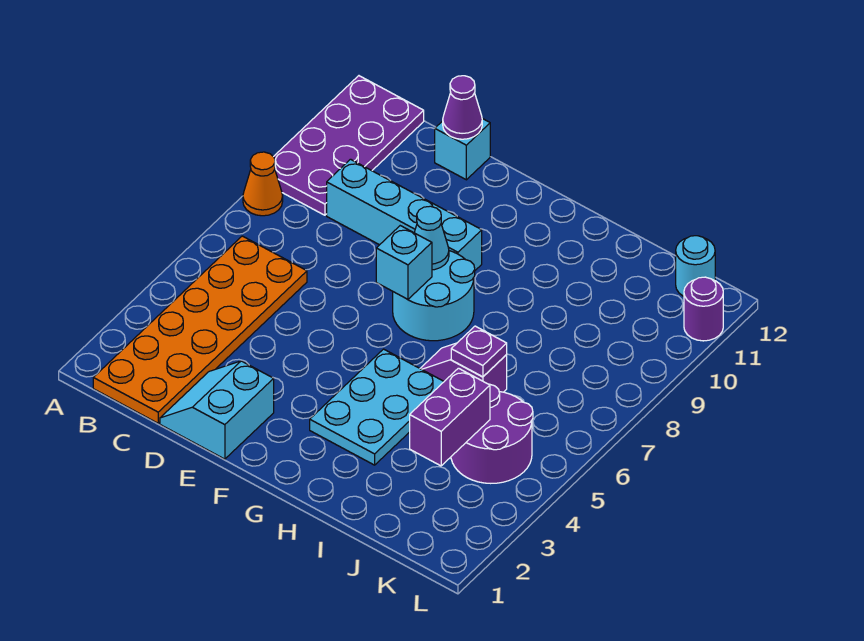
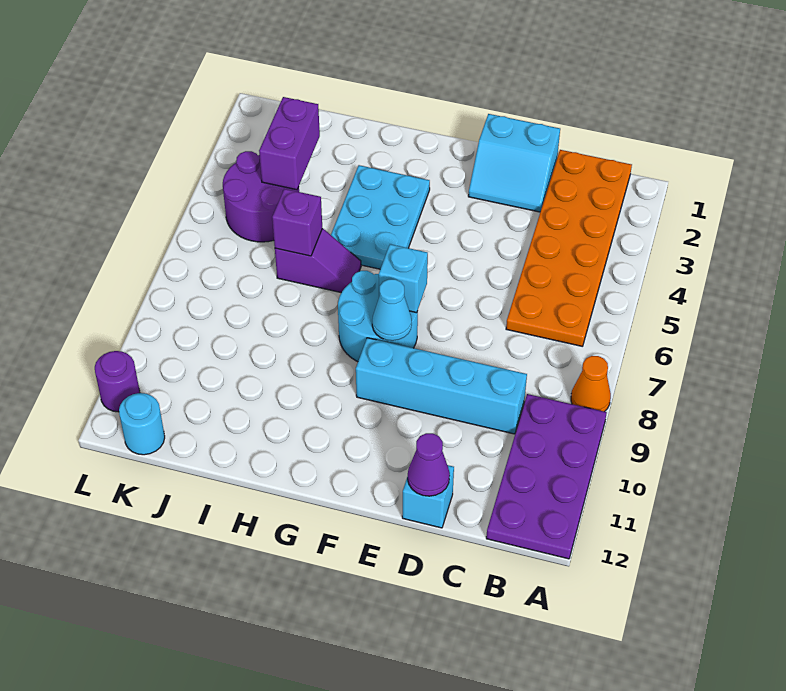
cyan slope D1:E2 level 1 top E -> cyan slope D1:E2 level 1 top 1
purple plate I6 level 2 -> purple brick I6 level 2

